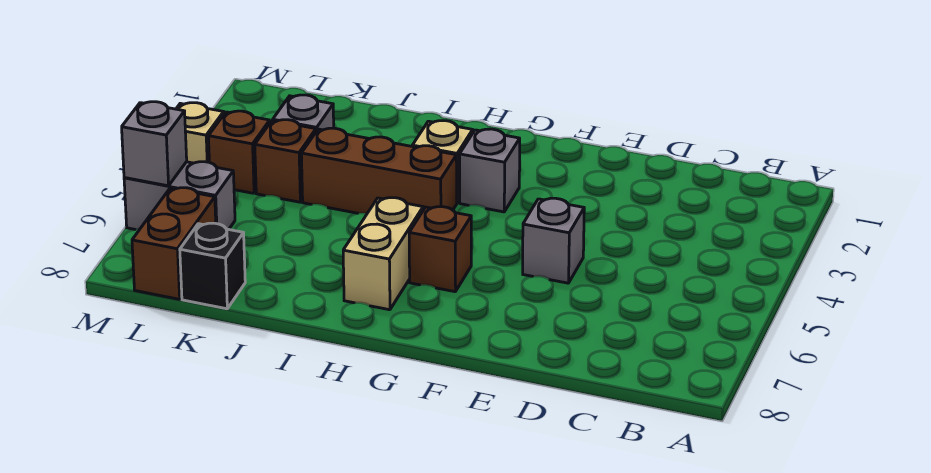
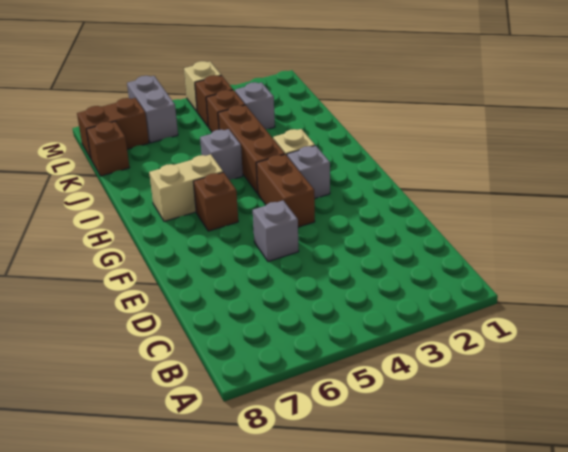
none -> brown brick F4:G4 level 1
black brick K8 level 1 -> brown brick K8 level 1
grey brick M6 level 2 -> grey brick I5 level 1

